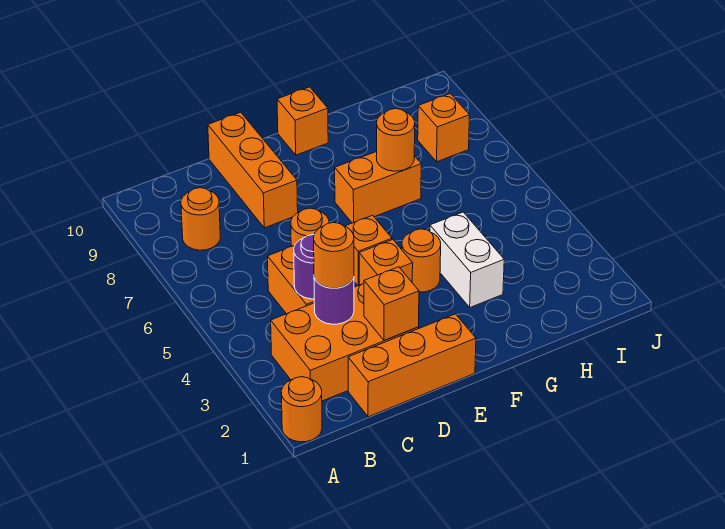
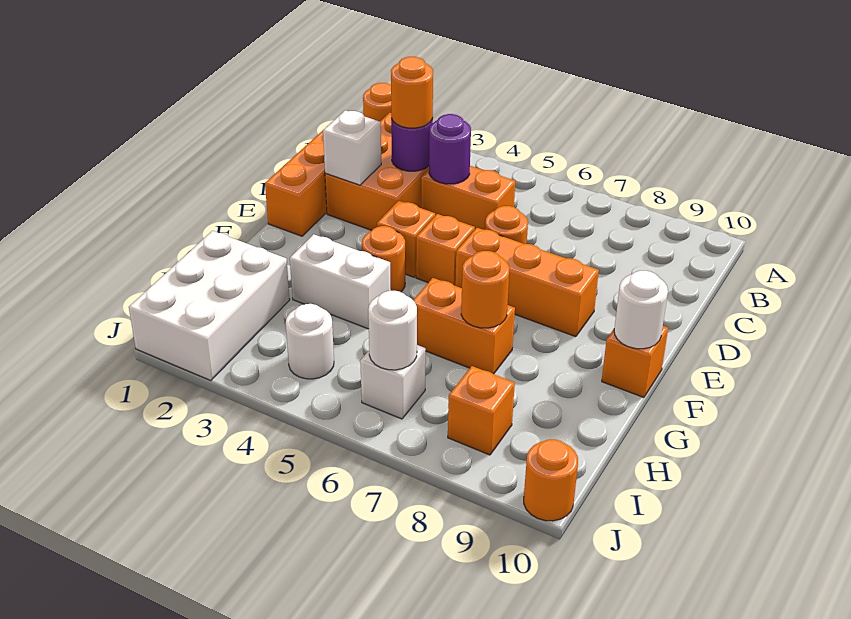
orange round brick B8 level 1 -> orange round brick J10 level 1
orange brick D2 level 2 -> white brick D2 level 2
orange brick D8:D10 level 1 -> orange brick E6:E8 level 1
orange brick F7:G7 level 1 -> orange brick G6:G7 level 1
none -> white round brick F10 level 2
none -> white brick H1:J2 level 1
none -> white round brick I4 level 1
none -> white brick I6 level 1
none -> white round brick I6 level 2

